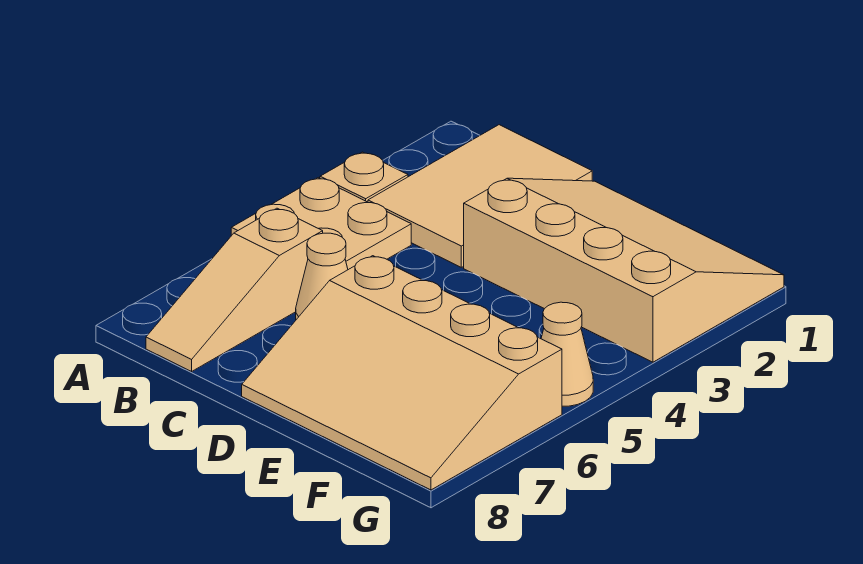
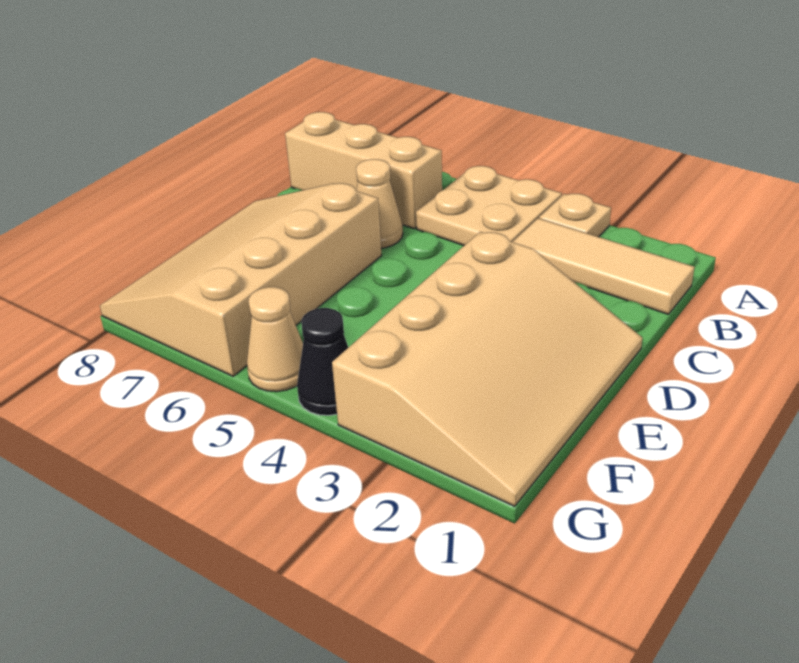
tan tile B1:C3 level 1 -> tan tile B1:B3 level 1
tan slope B6:B8 level 1 top 6 -> tan brick B6:B8 level 1
none -> black cone G4 level 1

